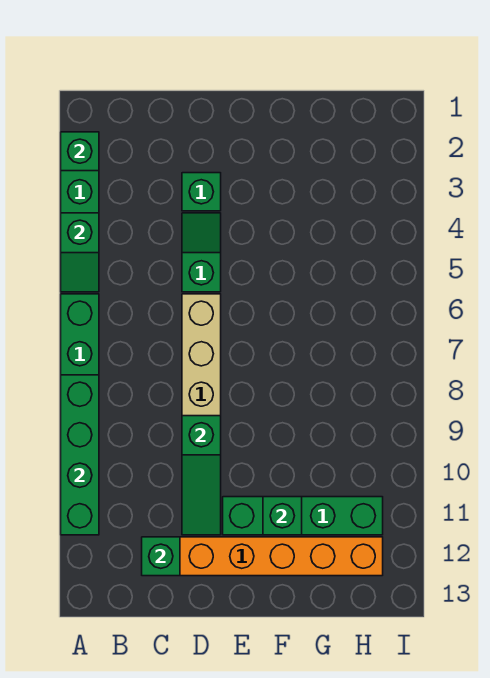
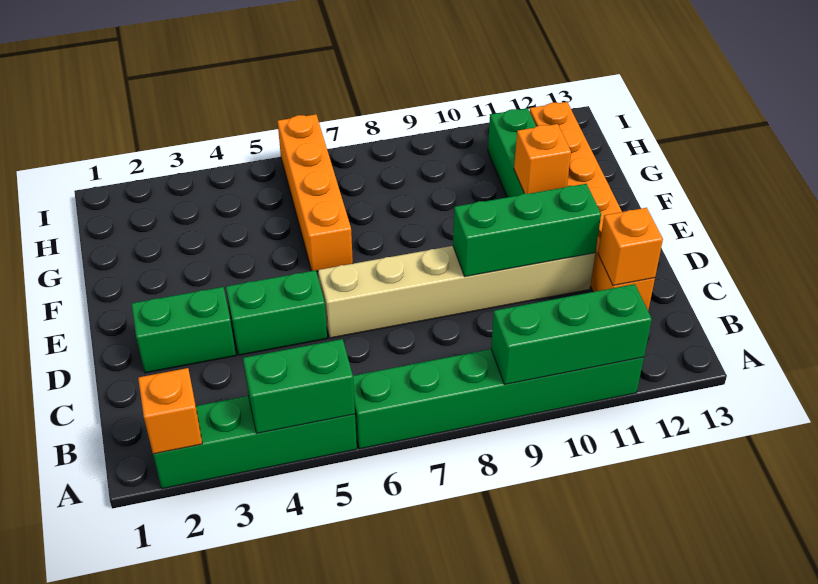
green brick A2 level 2 -> orange brick A2 level 2
green slope A4:A5 level 2 top 4 -> green brick A4:A5 level 2
green brick A8:A11 level 2 -> green brick A9:A11 level 2
green brick C12 level 2 -> orange brick C12 level 2
green brick D3 level 1 -> green brick D2:D3 level 1
green slope D4:D5 level 1 top 5 -> green brick D4:D5 level 1
green slope D9:D11 level 2 top 9 -> green brick D9:D11 level 2
none -> orange brick F6:I6 level 1
green brick F11 level 2 -> orange brick F11 level 2

